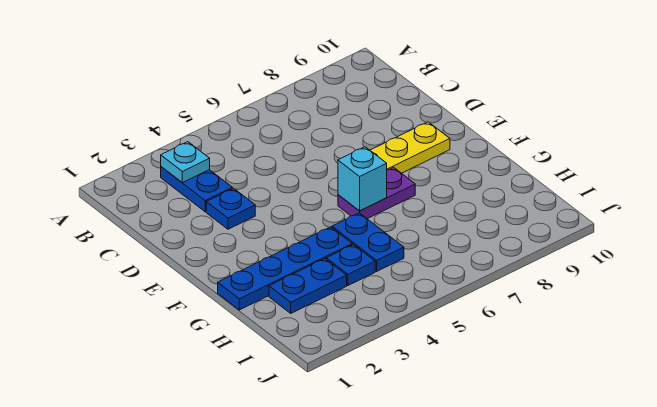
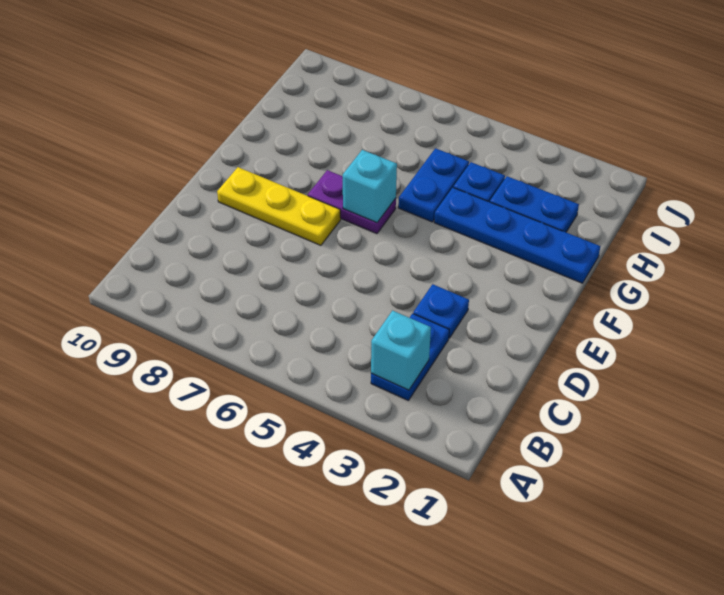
cyan plate B3 level 2 -> cyan brick B3 level 2

